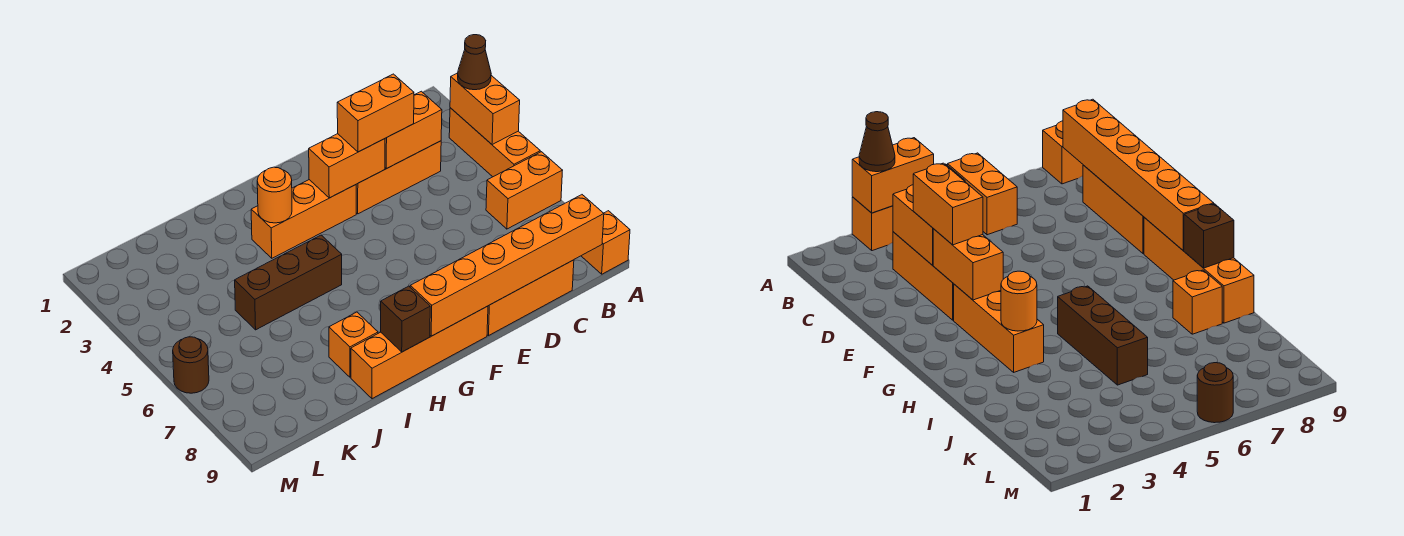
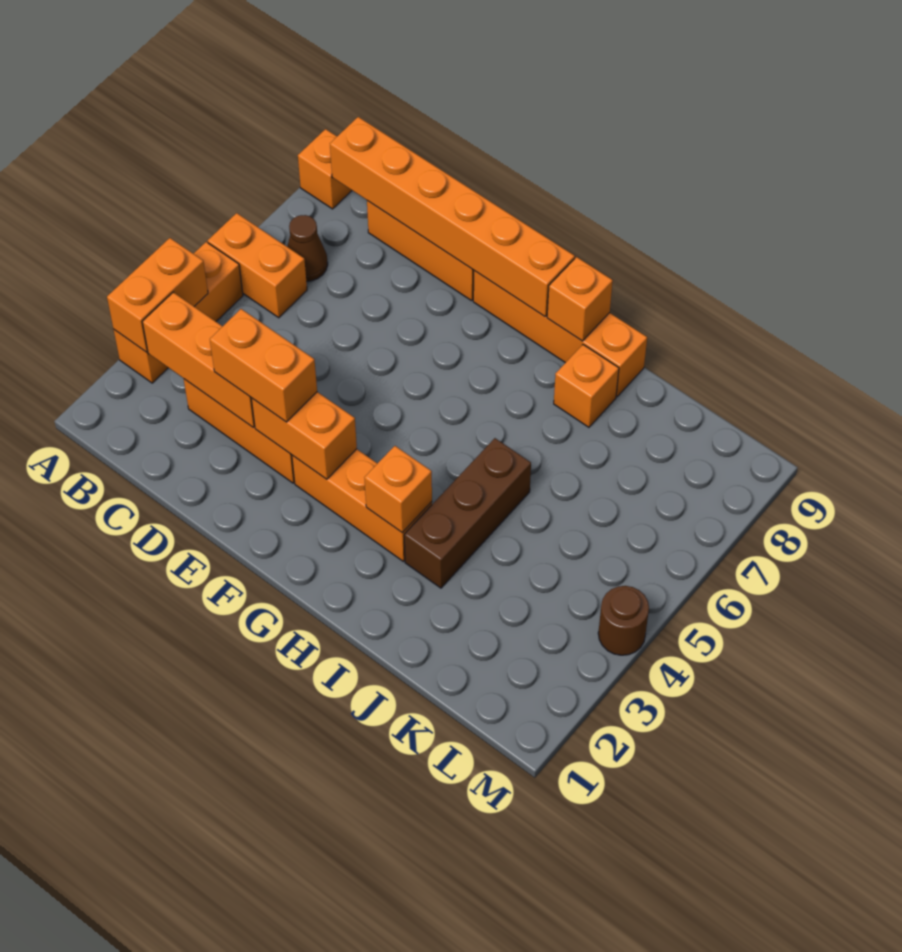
brown cone A3 level 3 -> brown cone B7 level 1
orange brick C3:D3 level 2 -> orange brick B3:D3 level 2
orange round brick H3 level 2 -> orange brick H3 level 2
brown brick H5:J5 level 1 -> brown brick I3:I5 level 1
brown brick H9 level 2 -> orange brick H9 level 2
brown round brick M6 level 1 -> brown round brick M4 level 1

